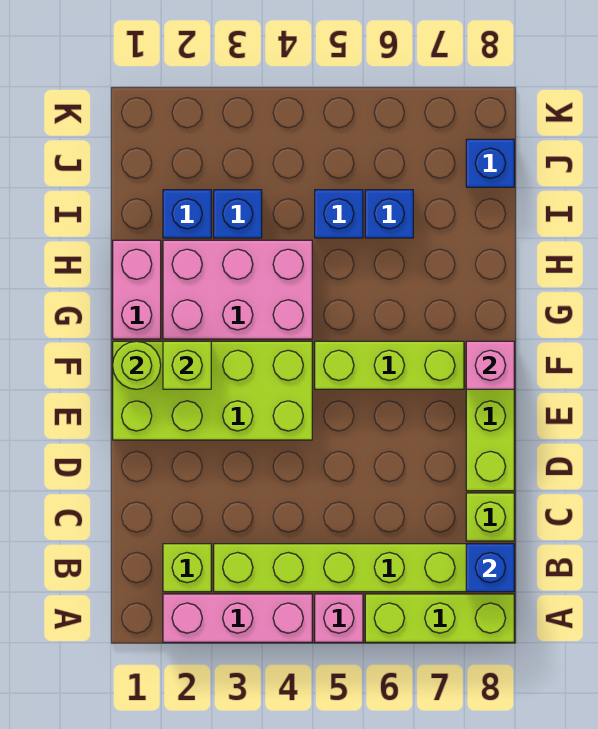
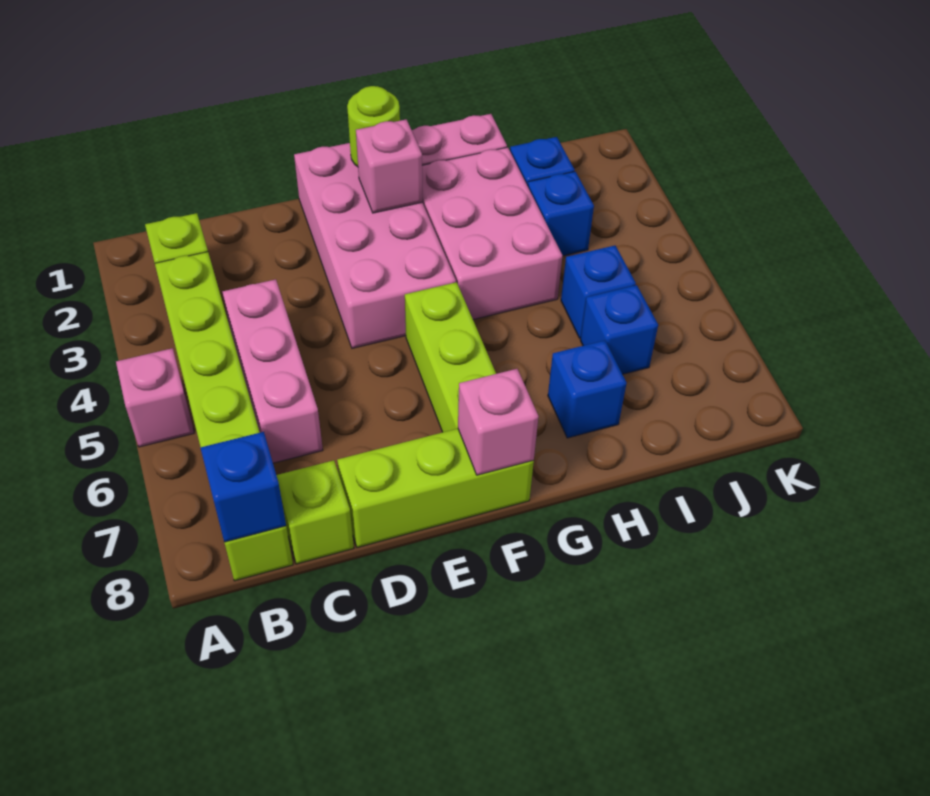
pink brick A2:A4 level 1 -> pink brick C4:C6 level 1
lime brick A6:A8 level 1 -> none
lime brick E1:F4 level 1 -> pink brick E1:F4 level 1
lime brick F2 level 2 -> pink brick F2 level 2
blue brick J8 level 1 -> blue brick H7 level 1

